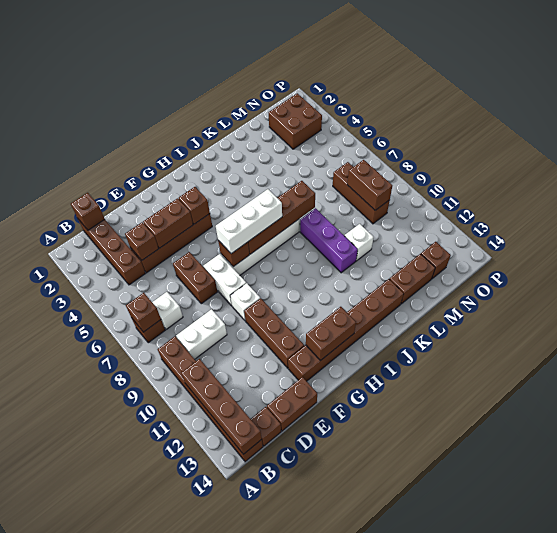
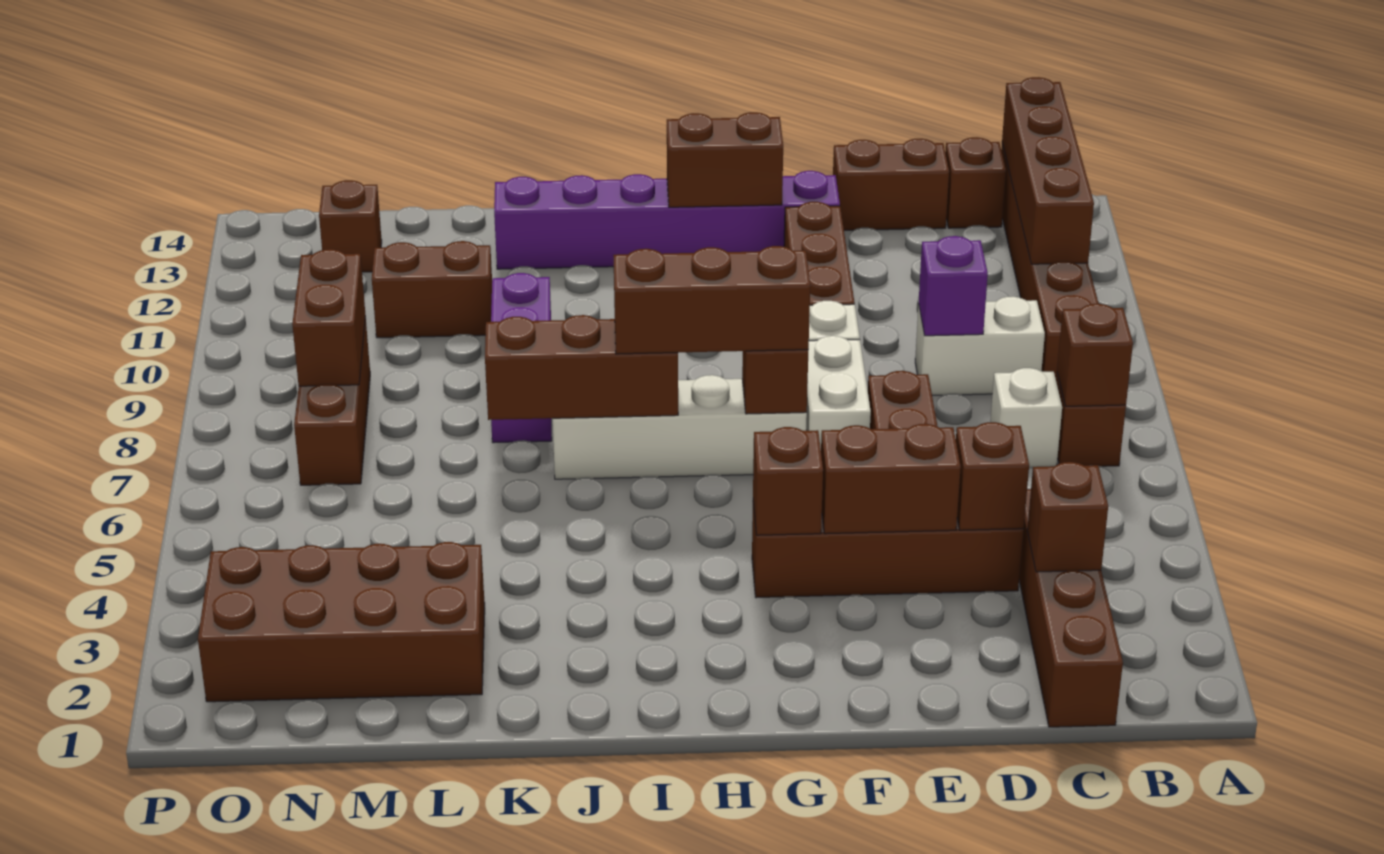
brown brick C1 level 2 -> brown brick C3 level 2
none -> purple brick D9 level 2
brown brick F13:K13 level 1 -> purple brick F13:K13 level 1
white brick G7:I7 level 3 -> brown brick G7:I7 level 3
brown brick H7:K7 level 2 -> brown brick I7:K7 level 2
white brick L10 level 1 -> none
brown brick L13:M13 level 1 -> brown brick L11:M11 level 1
brown brick N2:O3 level 1 -> brown brick L2:O3 level 1

